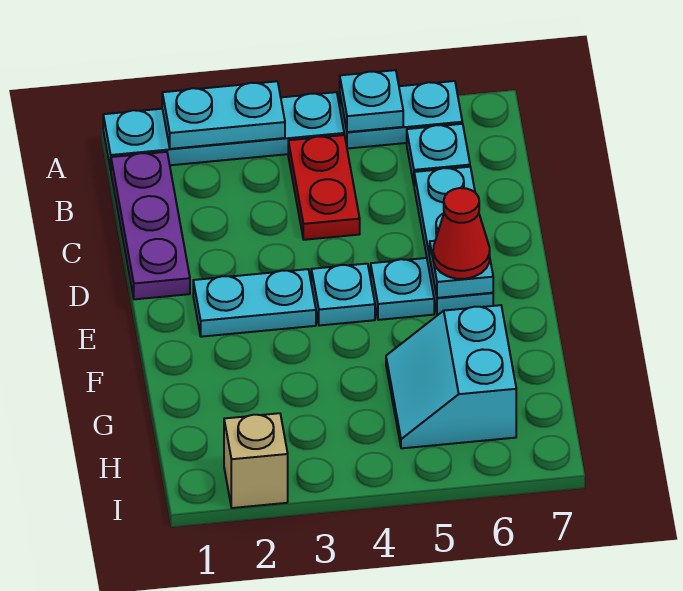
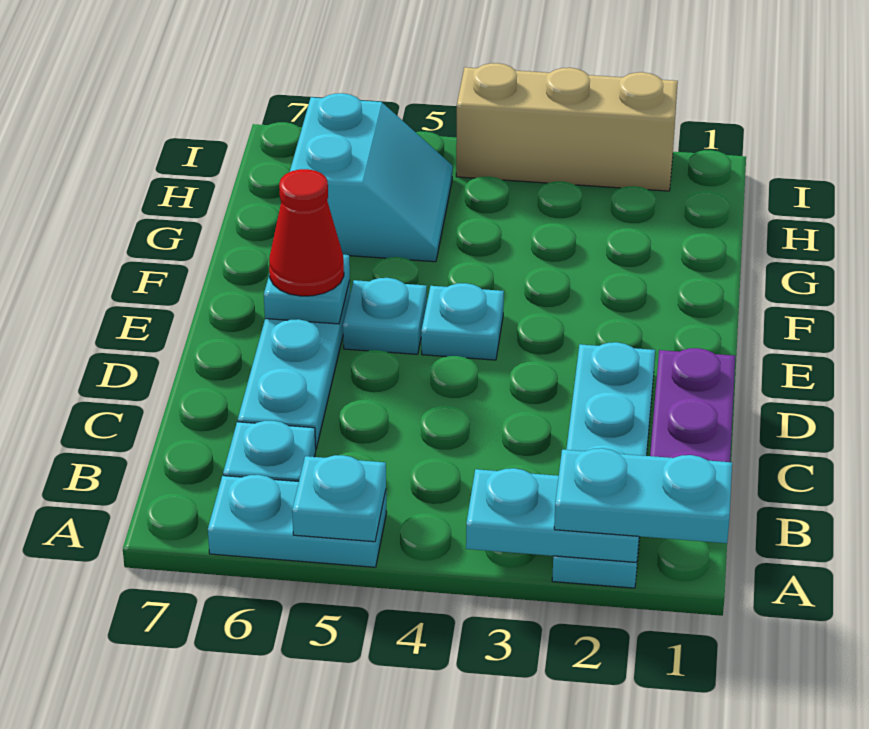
cyan plate A1:A4 level 1 -> cyan plate A2:D2 level 1
red plate B4:C4 level 1 -> none
cyan plate E2:E3 level 1 -> cyan plate A1:A2 level 3
tan brick I2 level 1 -> tan brick I2:I4 level 1

